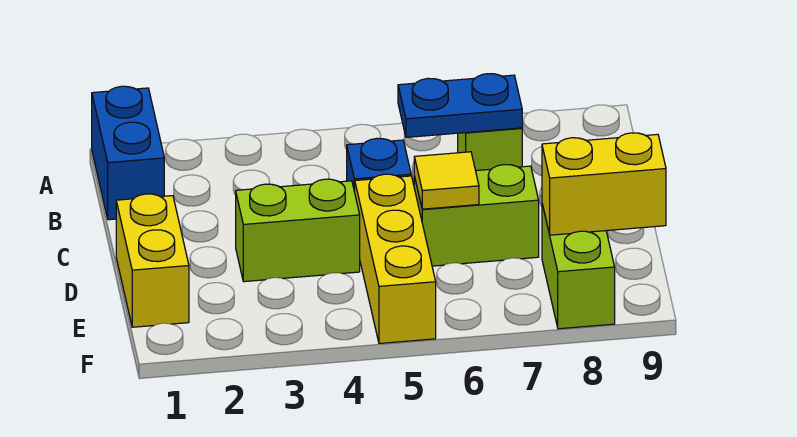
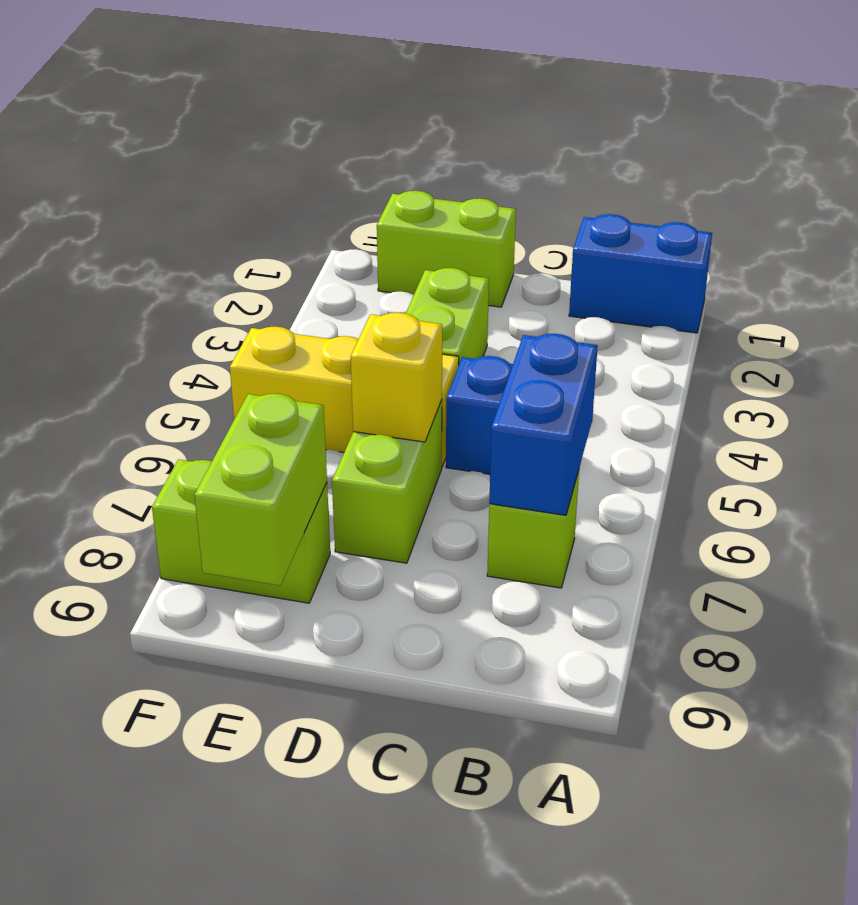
blue plate B6:B7 level 2 -> blue brick B6:B7 level 2
yellow brick D1:E1 level 1 -> lime brick D1:E1 level 1
yellow tile D6 level 2 -> yellow brick D6 level 2
yellow brick E8:E9 level 2 -> lime brick E8:E9 level 2

